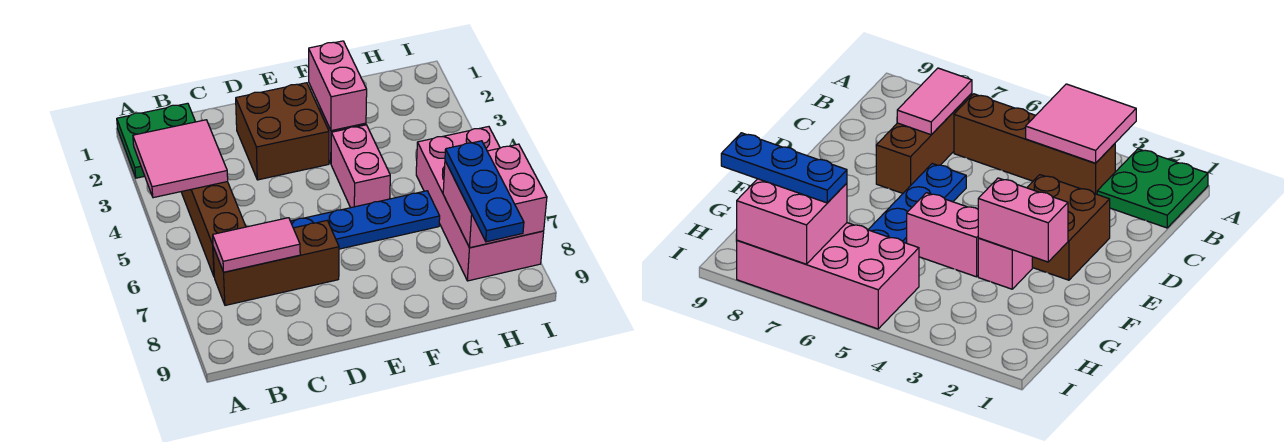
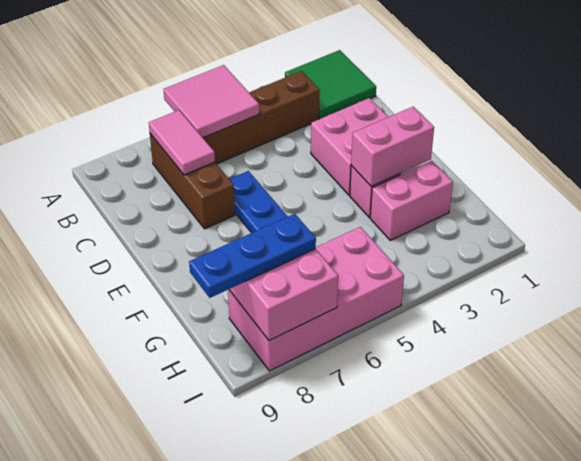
green plate A1:B2 level 1 -> green tile A1:B2 level 1
pink tile A3:B4 level 2 -> pink tile A5:B6 level 2
brown brick D2:E3 level 1 -> pink brick D2:E3 level 1
pink brick F4:F5 level 1 -> pink brick G2:G3 level 1

